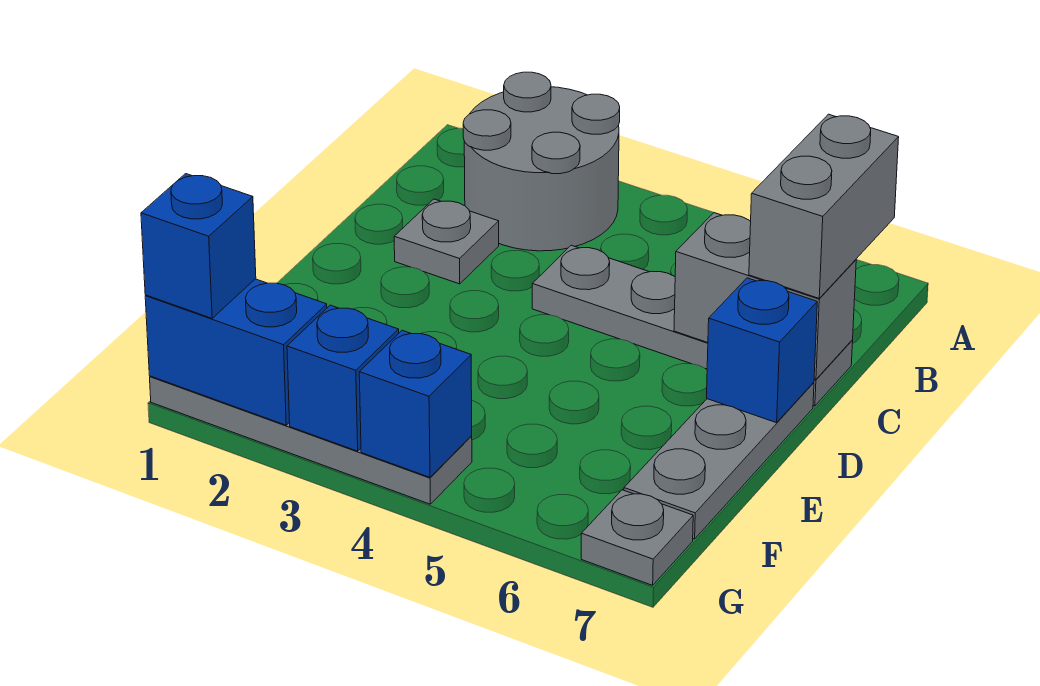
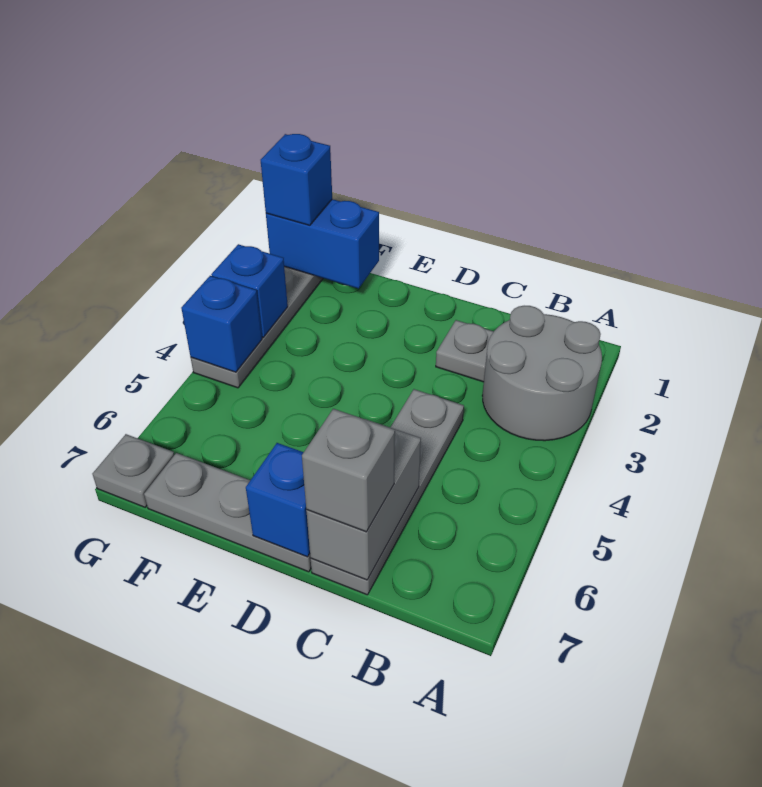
grey brick B7:C7 level 3 -> grey brick C7 level 3
blue brick G1:G2 level 2 -> blue brick F1:G1 level 2

